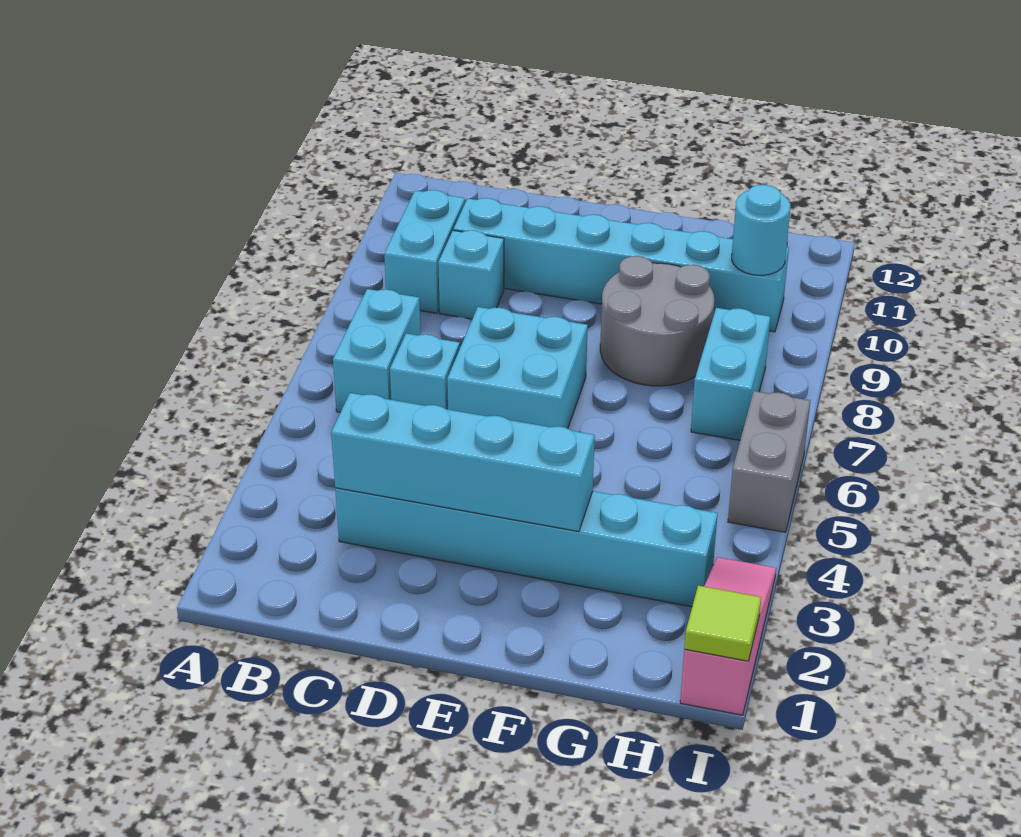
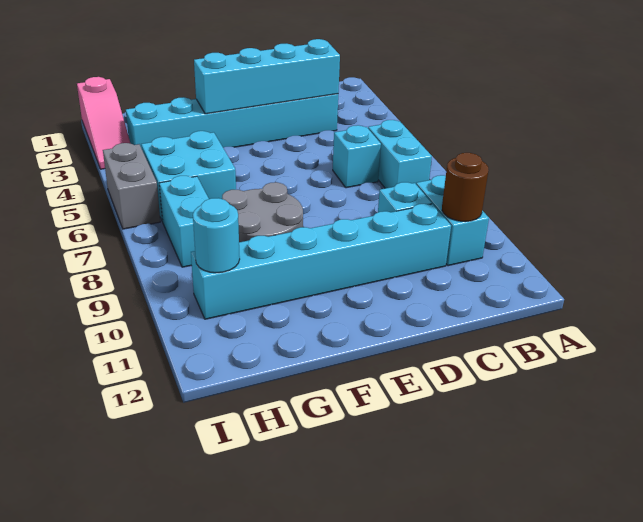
none -> brown round brick B10 level 2
cyan brick D6:E7 level 1 -> cyan brick G5:H6 level 1
lime tile I1 level 2 -> none

